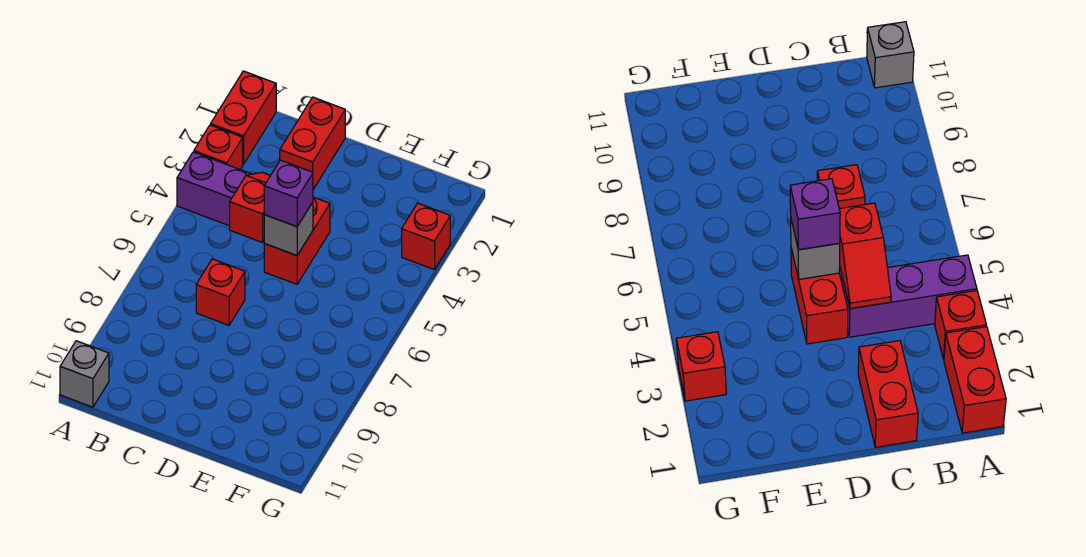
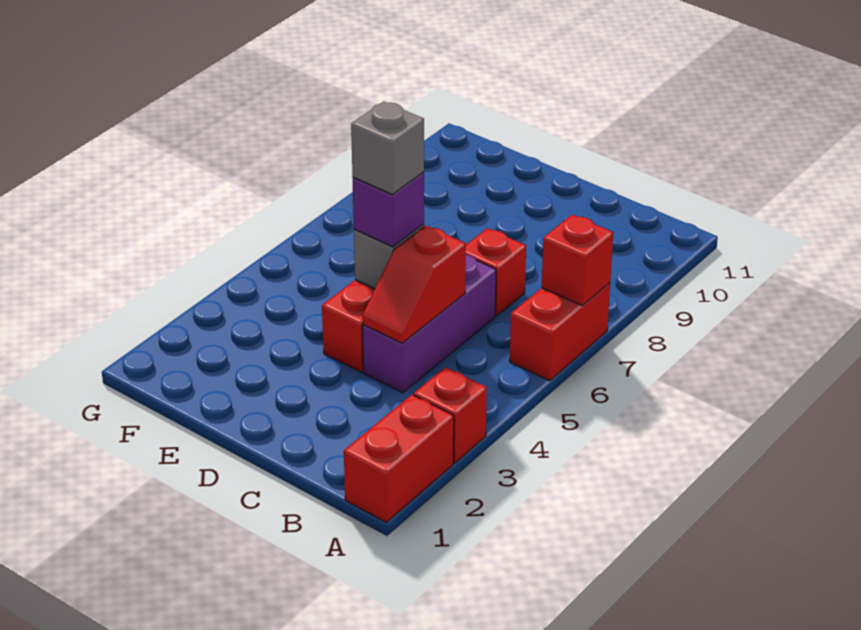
purple brick A4:C4 level 1 -> purple brick C4:C6 level 1
grey brick A11 level 1 -> grey brick D5 level 4
red brick C1:C2 level 1 -> red brick A6:A7 level 1
red brick G3 level 1 -> red brick A7 level 2

